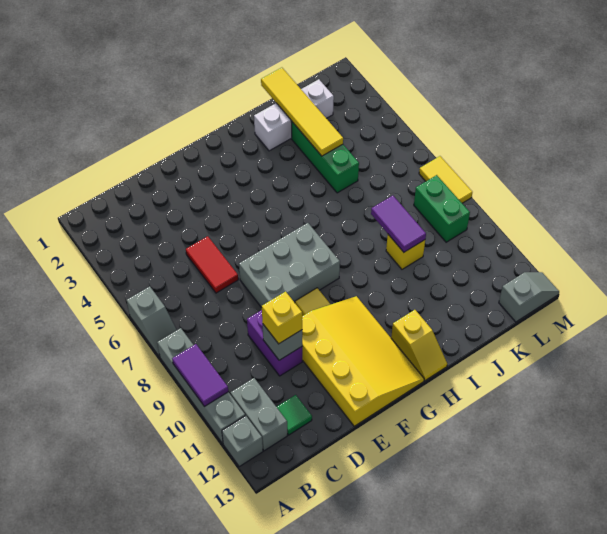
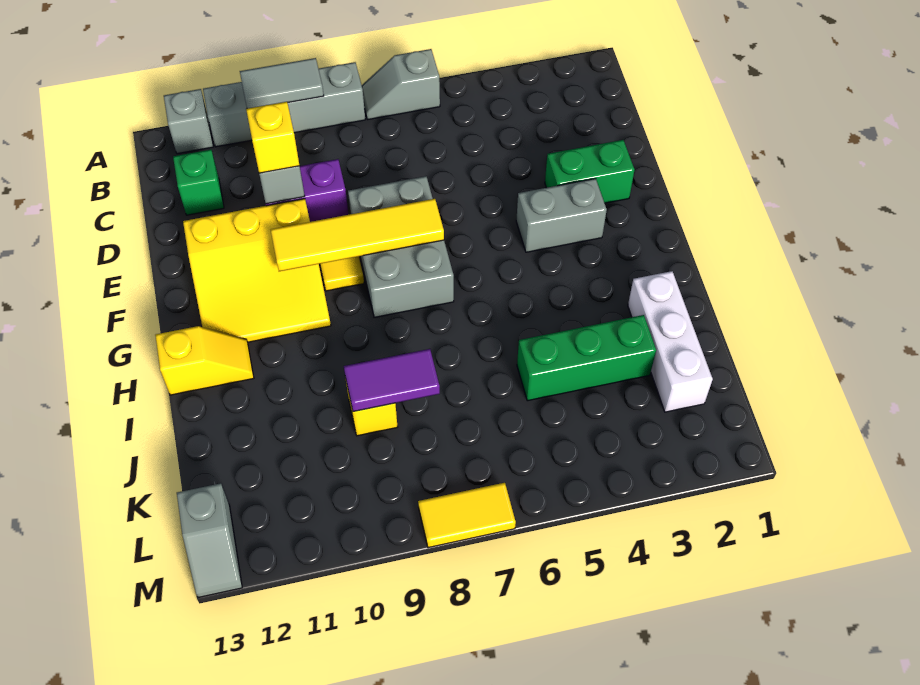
purple tile A9:A10 level 2 -> grey tile A9:A10 level 2
grey brick B11:B12 level 1 -> grey brick F3:F4 level 1
green tile C12 level 1 -> green brick C12 level 1
red tile D5:D6 level 1 -> none
yellow slope E10:G13 level 1 top E -> yellow slope E10:G12 level 1 top E
yellow slope H12:H13 level 1 top 12 -> yellow slope H12:H13 level 1 top 13
yellow tile J1:J4 level 2 -> yellow tile F7:F10 level 2
green brick L8:L9 level 1 -> green brick E2:E3 level 1

